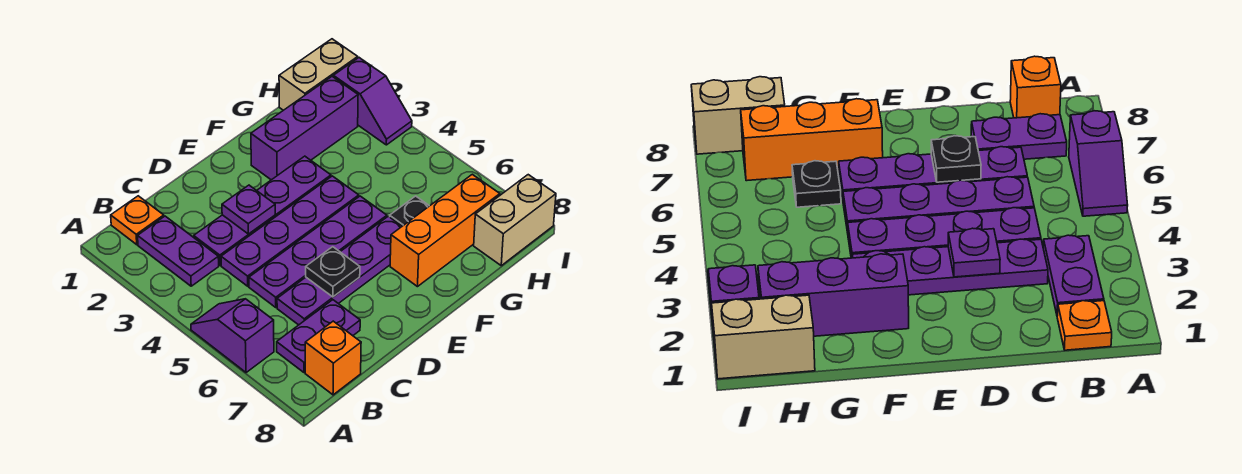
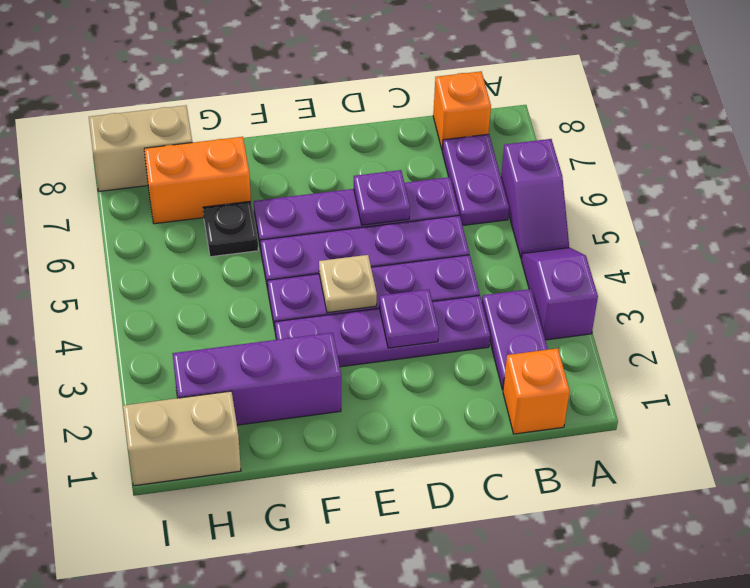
orange plate B1 level 1 -> orange brick B1 level 1
purple plate B7:C7 level 1 -> purple plate B6:B7 level 1
black plate D6 level 2 -> purple plate D6 level 2
none -> tan plate E4 level 2
orange brick F7:H7 level 1 -> orange brick G7:H7 level 1
purple slope I2:I3 level 1 top 2 -> purple slope A3:A4 level 1 top 3

